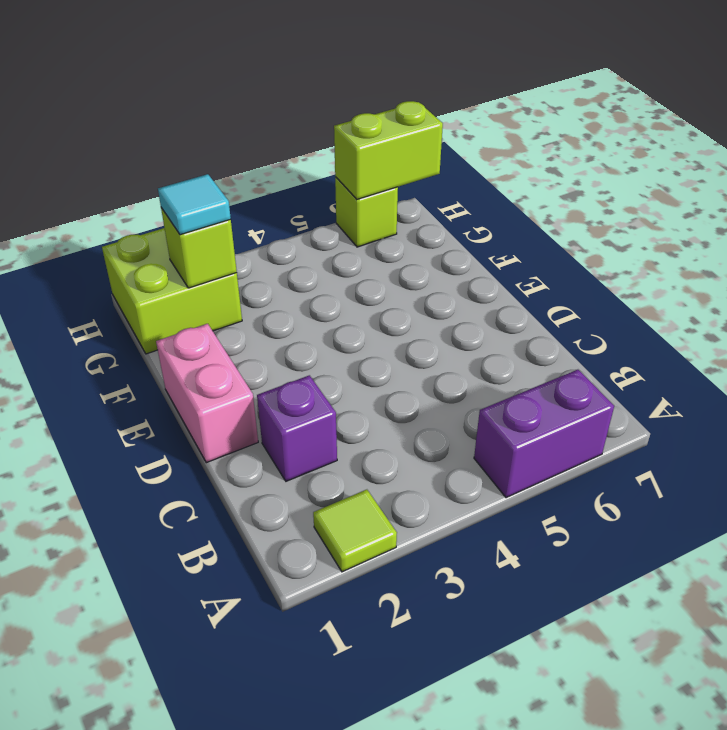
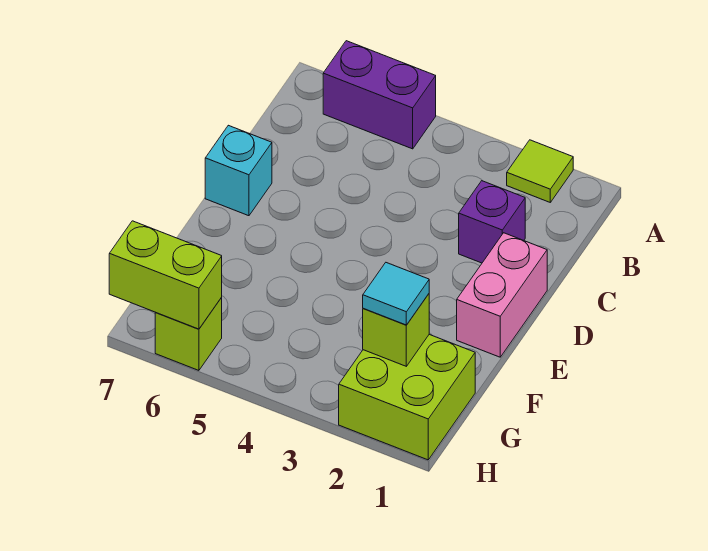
none -> cyan brick D7 level 1

